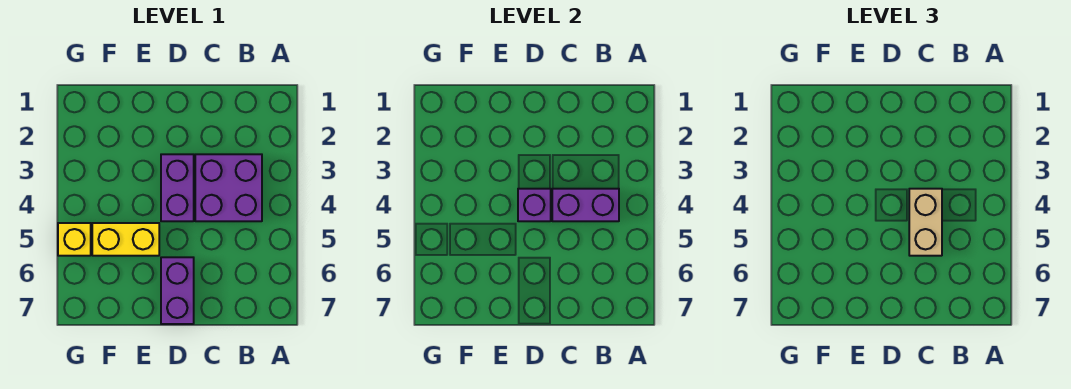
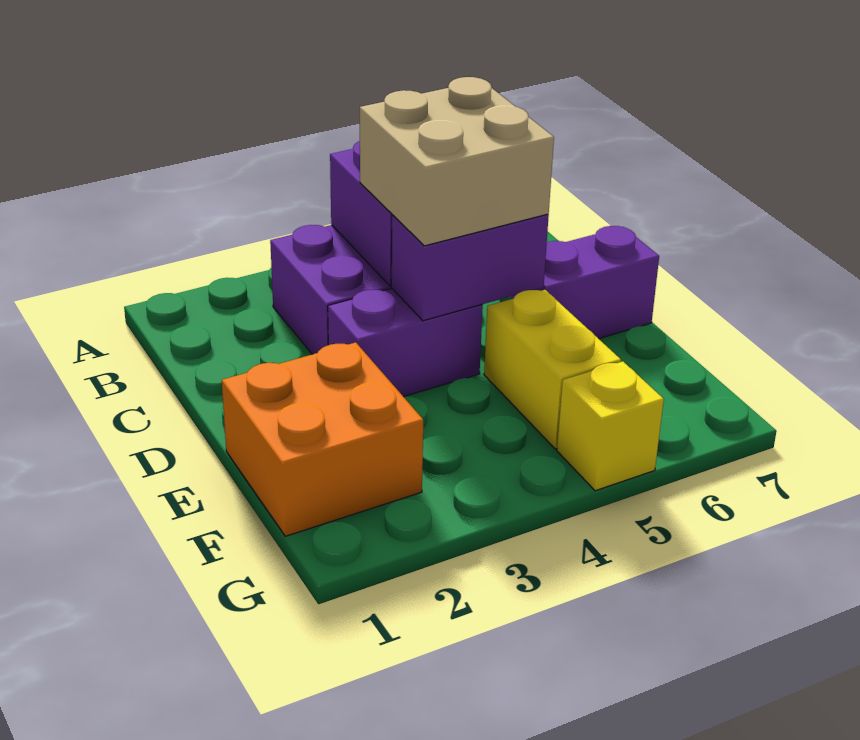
tan brick C4:C5 level 3 -> tan brick C4:D5 level 3
purple brick D4 level 2 -> purple brick D4:D5 level 2
none -> orange brick E1:F2 level 1

